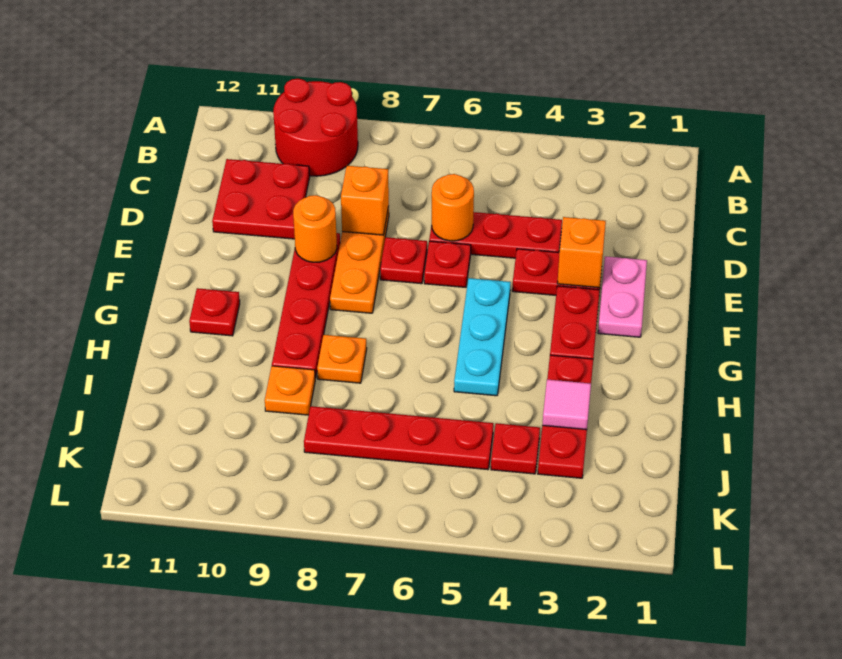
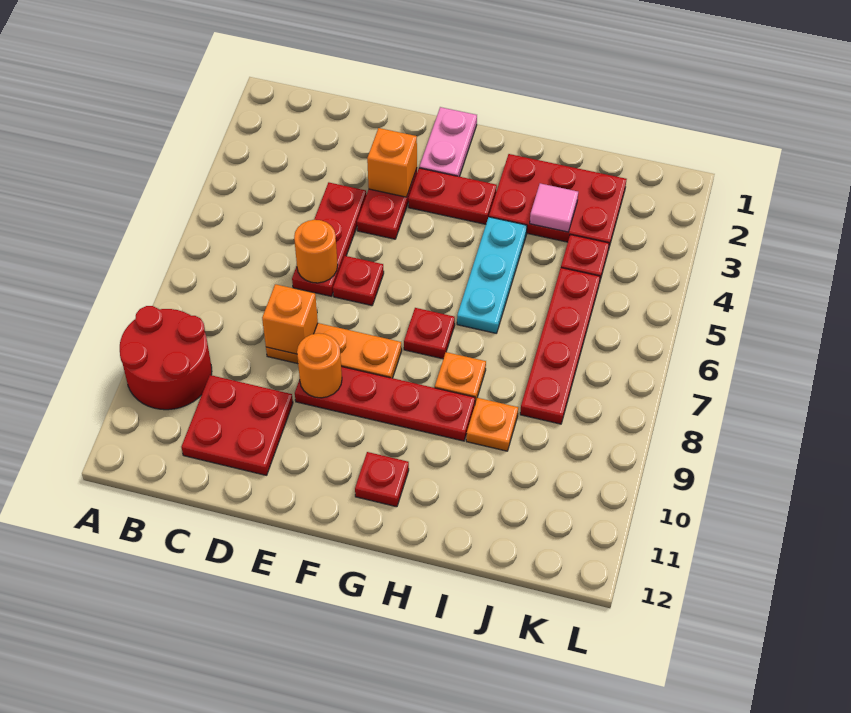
pink plate E2:F2 level 1 -> pink plate F1:F2 level 1
red plate E7 level 1 -> red plate G7 level 1
cyan plate F5:H5 level 1 -> cyan plate H4:H6 level 1
red plate H3:J3 level 1 -> red plate H2:J3 level 1

